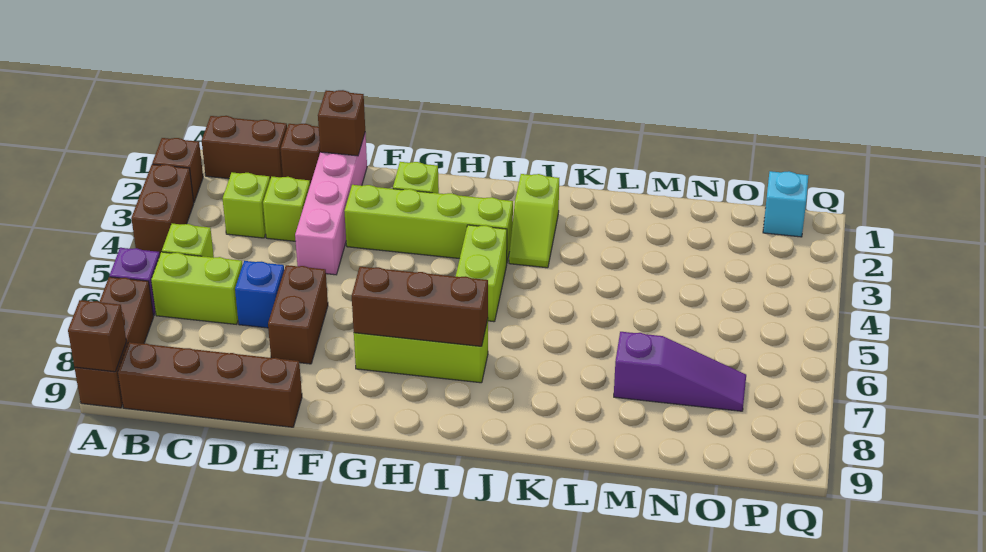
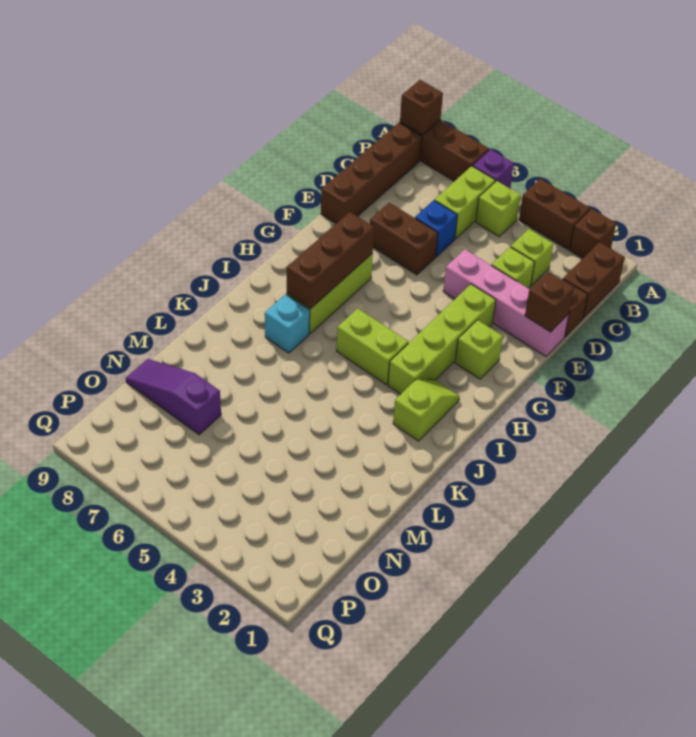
lime slope J2:J3 level 1 top 2 -> lime slope I2:J2 level 1 top J
purple slope M7:O7 level 1 top M -> purple slope N7:N9 level 1 top 7
cyan brick P1 level 1 -> cyan brick J7 level 1

